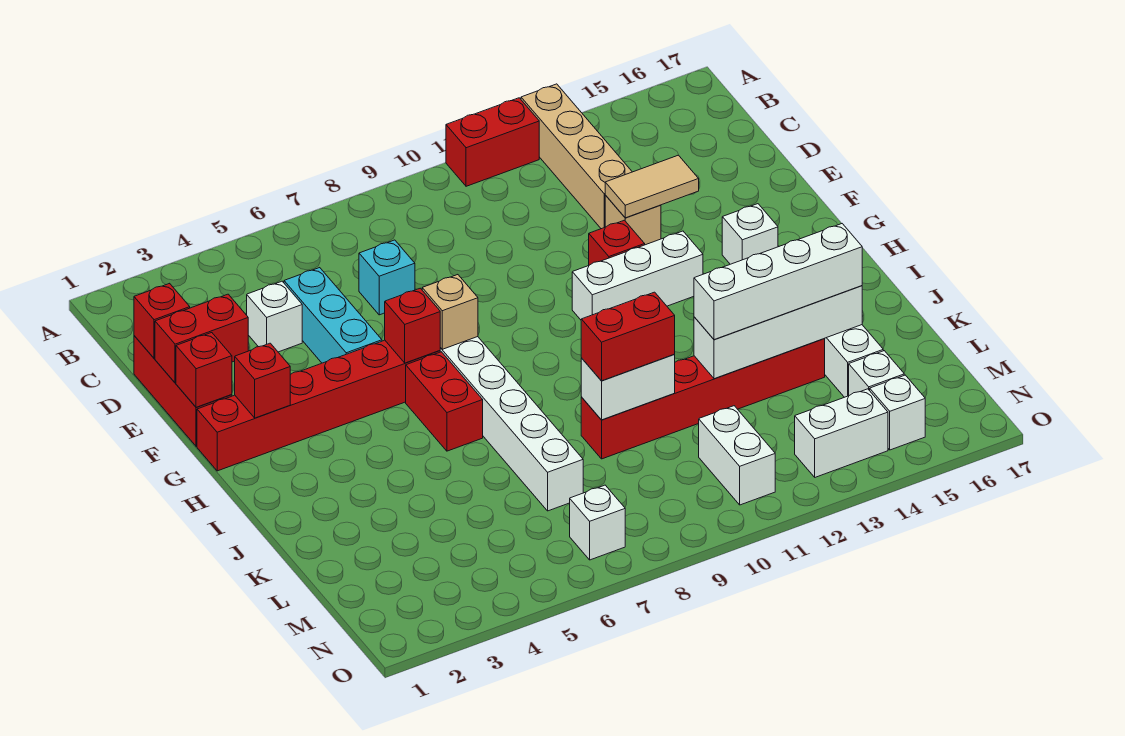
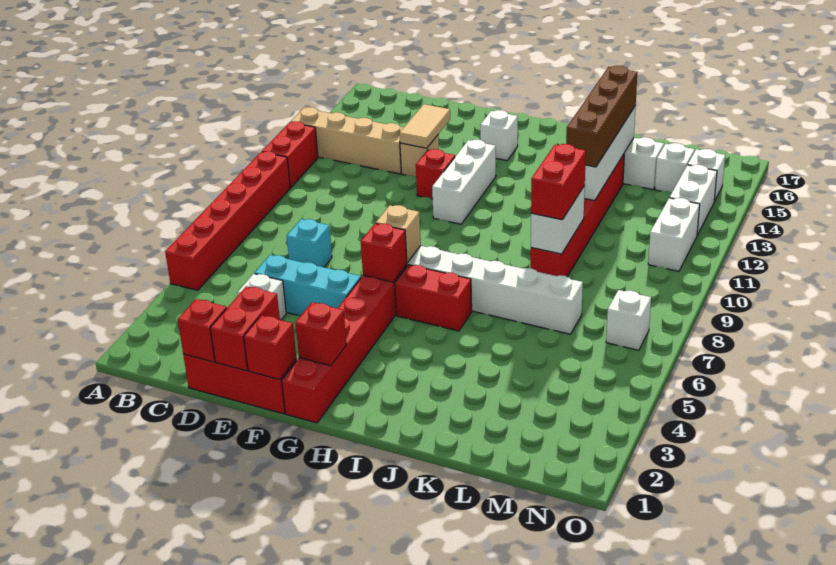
none -> red brick A5:A10 level 1
white brick K12:K15 level 3 -> brown brick K12:K15 level 3
white brick M11:N11 level 1 -> white brick N11:N12 level 1

